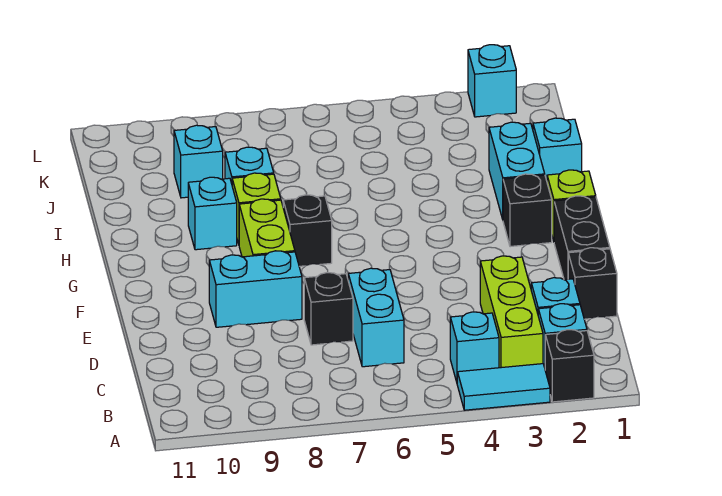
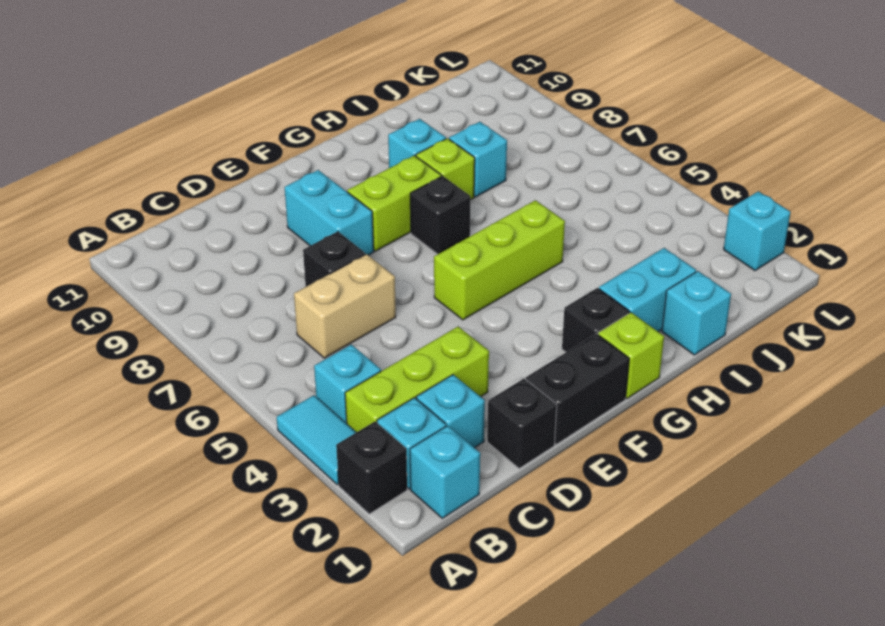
cyan brick C6:D6 level 1 -> tan brick C6:D6 level 1
none -> lime brick F5:H5 level 1
cyan brick J9 level 1 -> cyan brick B1 level 1

